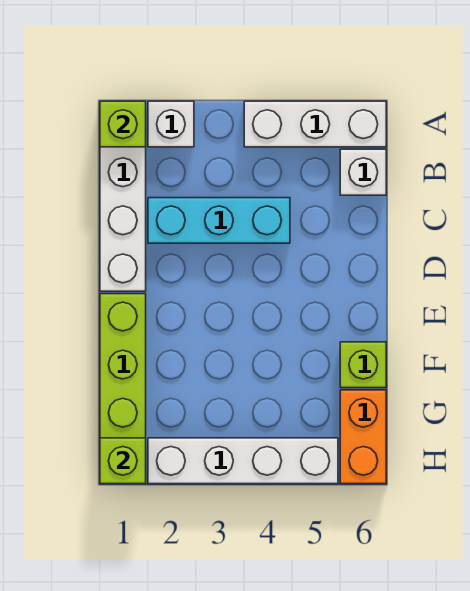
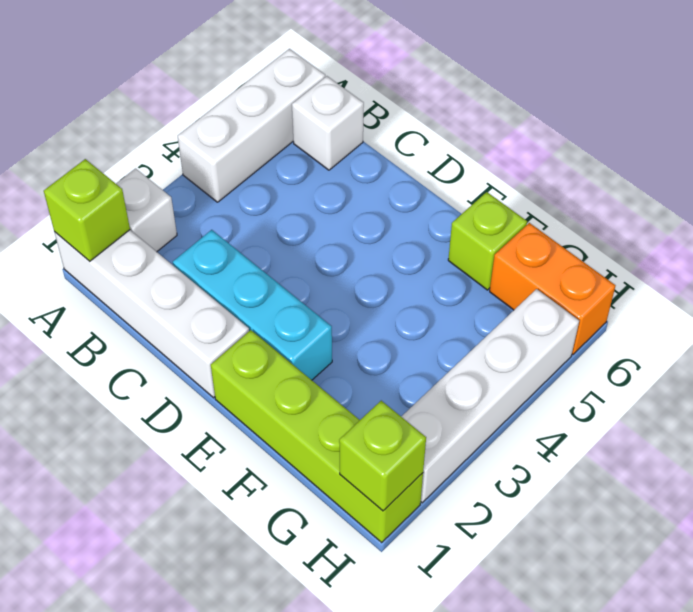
cyan brick C2:C4 level 1 -> cyan brick C2:E2 level 1

